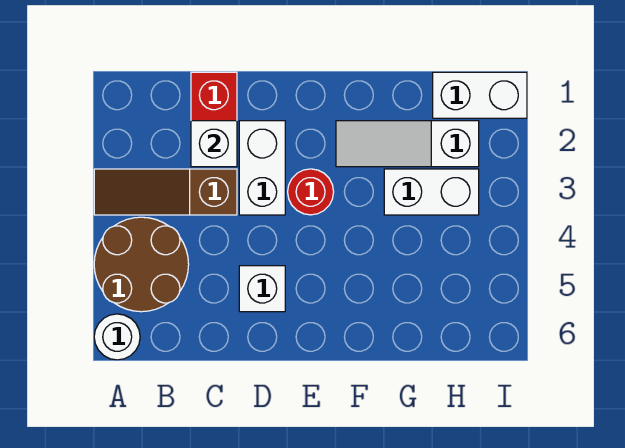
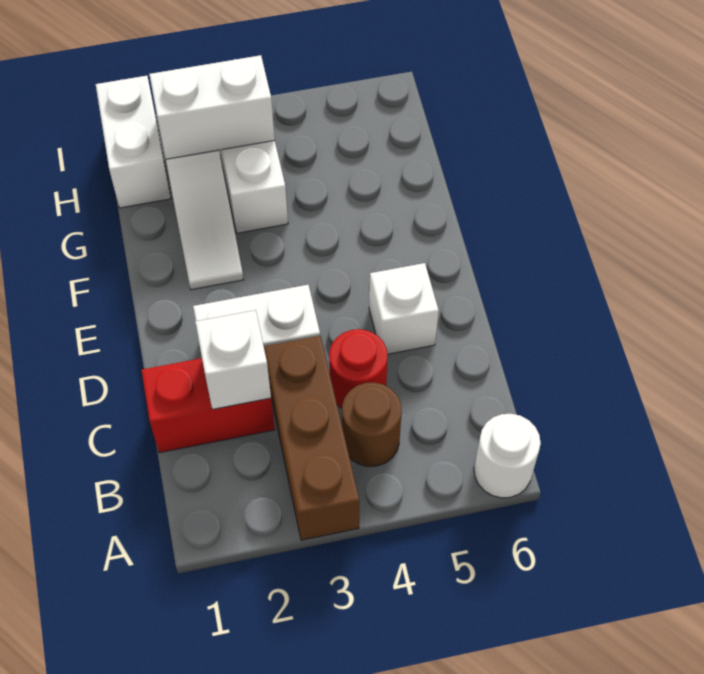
brown slope A3:C3 level 1 top C -> brown brick A3:C3 level 1
brown round brick A4:B5 level 1 -> brown round brick B4 level 1
red round brick E3 level 1 -> red round brick C4 level 1
none -> white brick H2:H3 level 2

